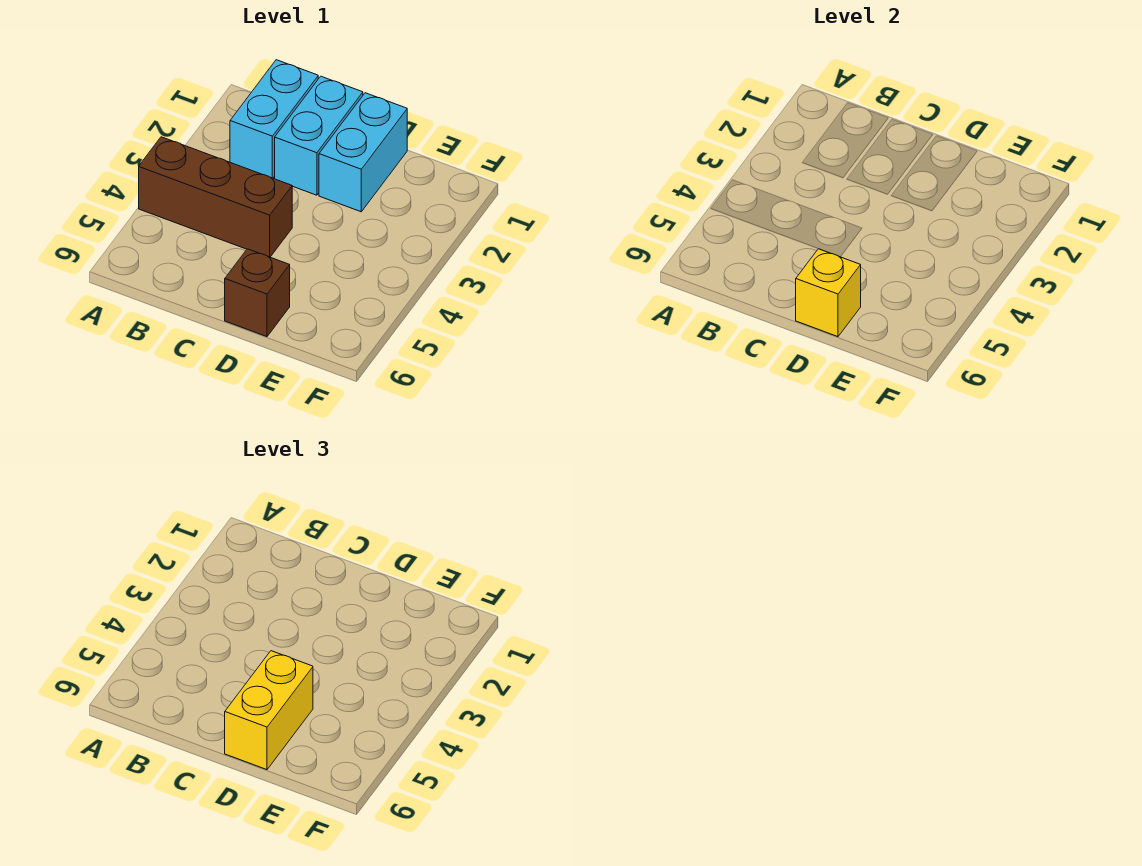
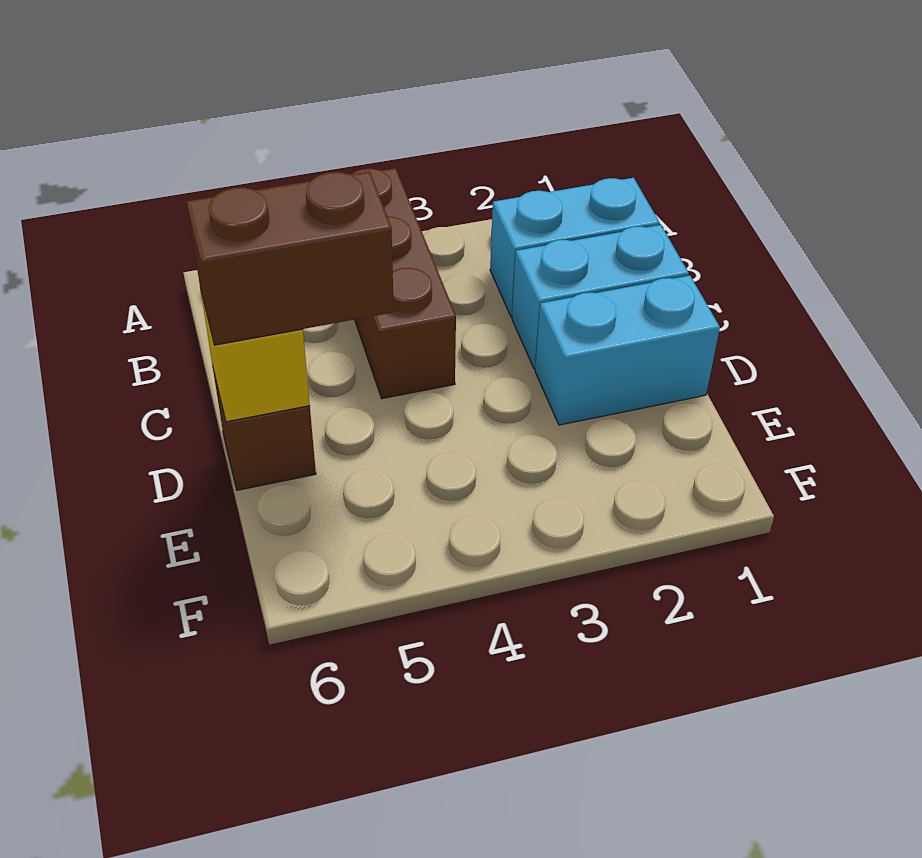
yellow brick D5:D6 level 3 -> brown brick D5:D6 level 3

